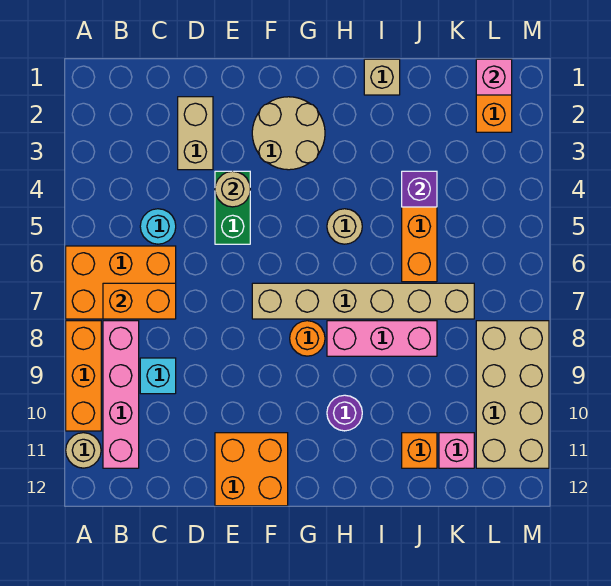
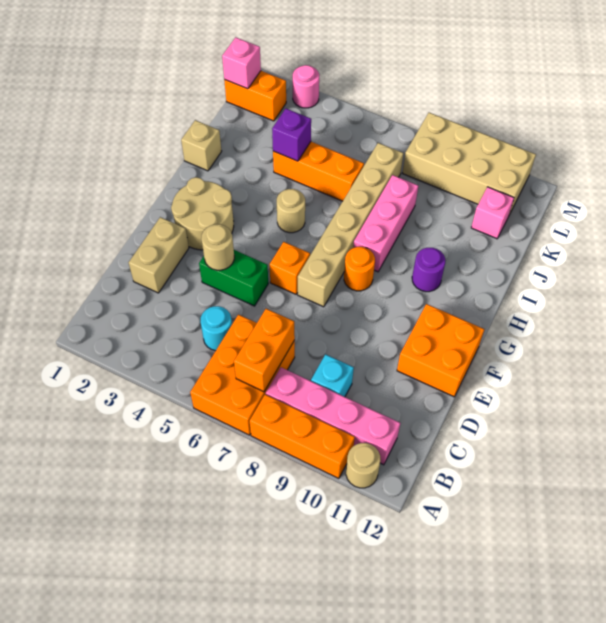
tan brick D2:D3 level 1 -> tan brick D2:E2 level 1
orange brick J11 level 1 -> orange brick F6 level 1
none -> pink round brick M3 level 1

